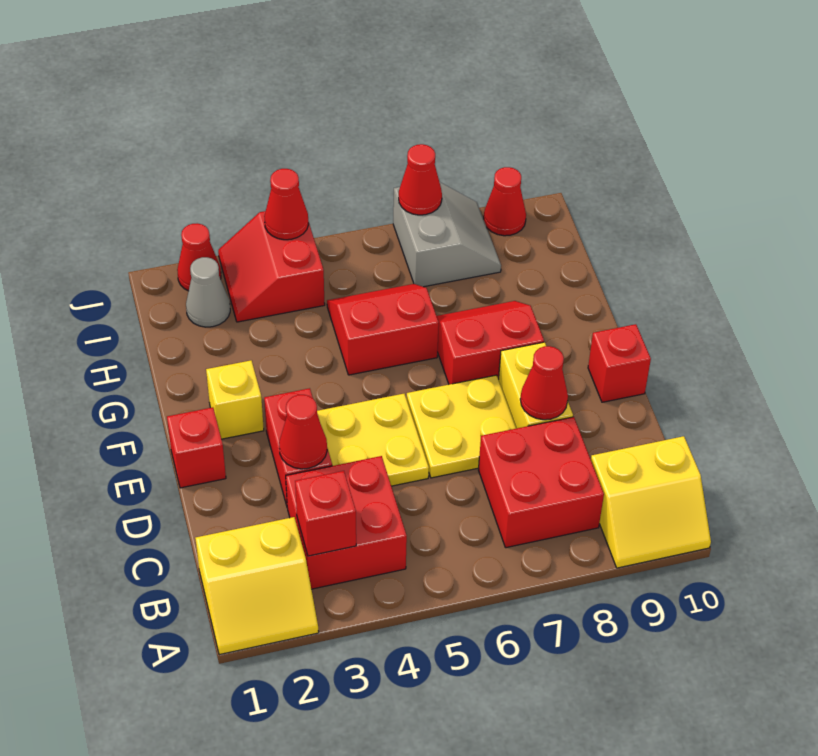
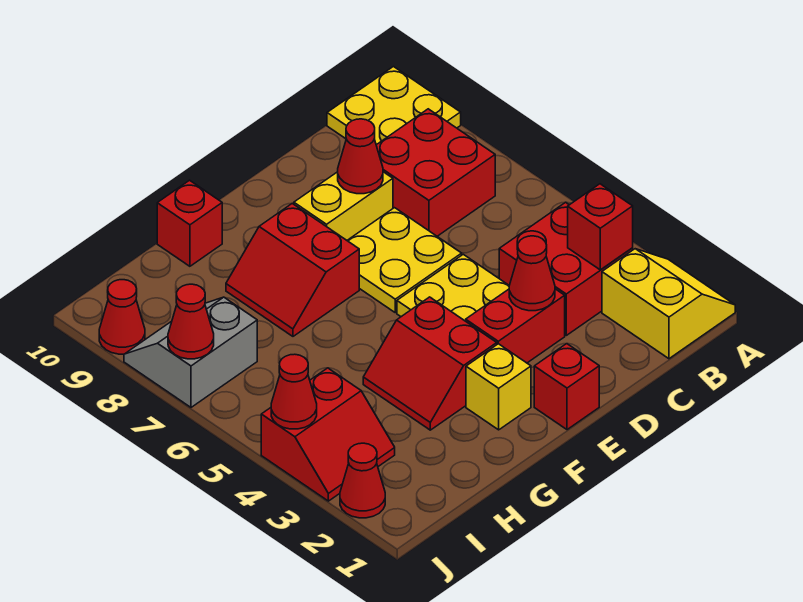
yellow slope A9:B10 level 1 top B -> yellow plate A9:B10 level 1
red brick E10 level 1 -> red brick G10 level 1
red slope G5:H6 level 1 top G -> red slope F3:G4 level 1 top F
grey cone I2 level 1 -> none

